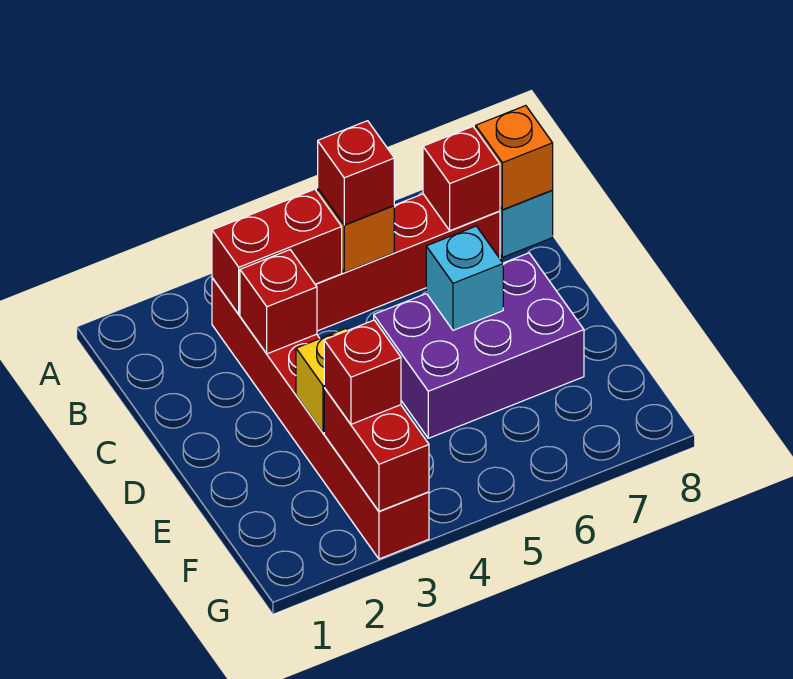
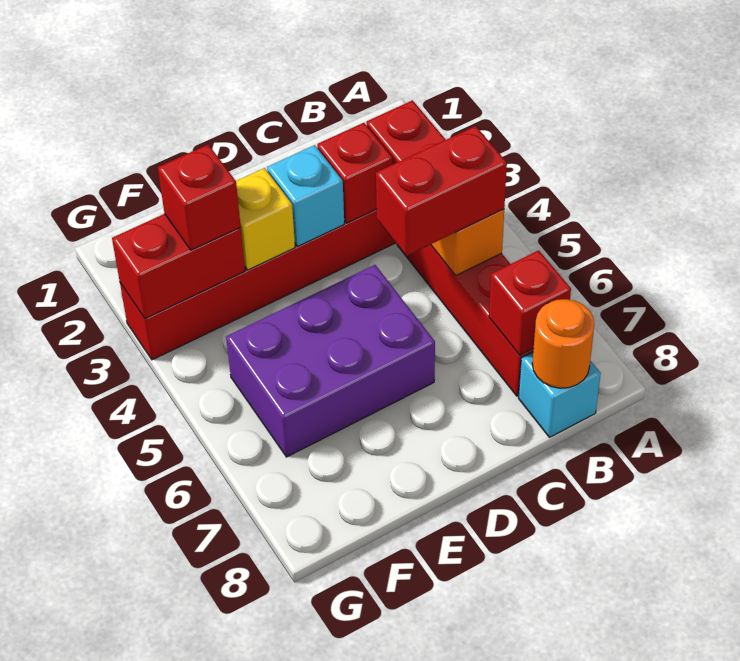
red brick B5 level 3 -> red brick B5:C5 level 3
orange brick B8 level 2 -> orange round brick B8 level 2
purple brick D5:E7 level 1 -> purple brick D5:F6 level 1
cyan brick D6 level 2 -> cyan brick D3 level 2

